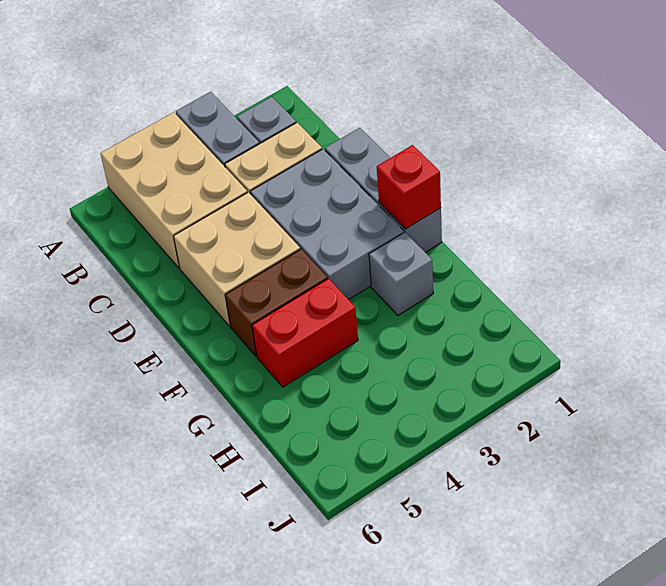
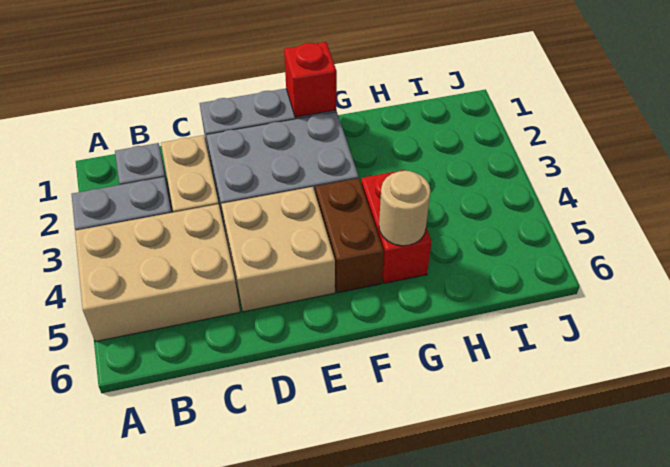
grey brick G2 level 1 -> none
none -> tan round brick G5 level 2

